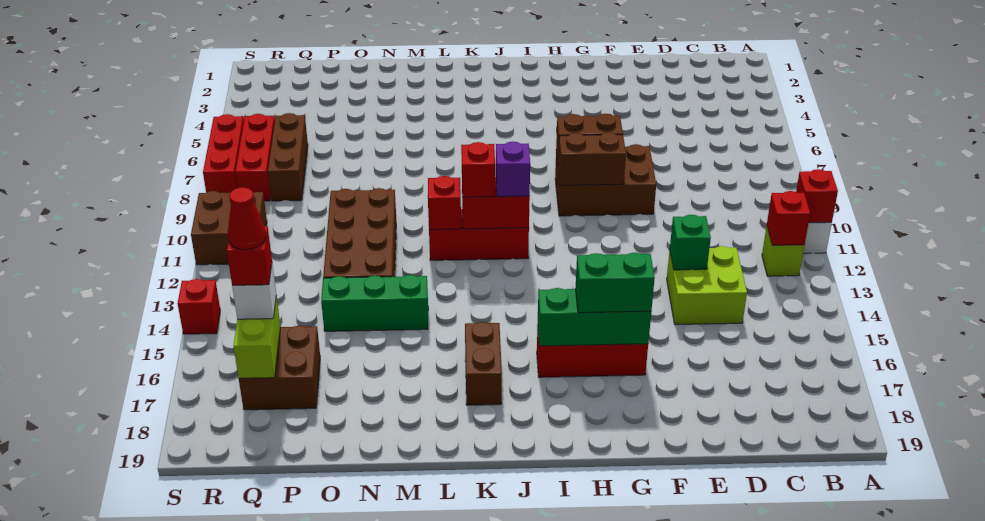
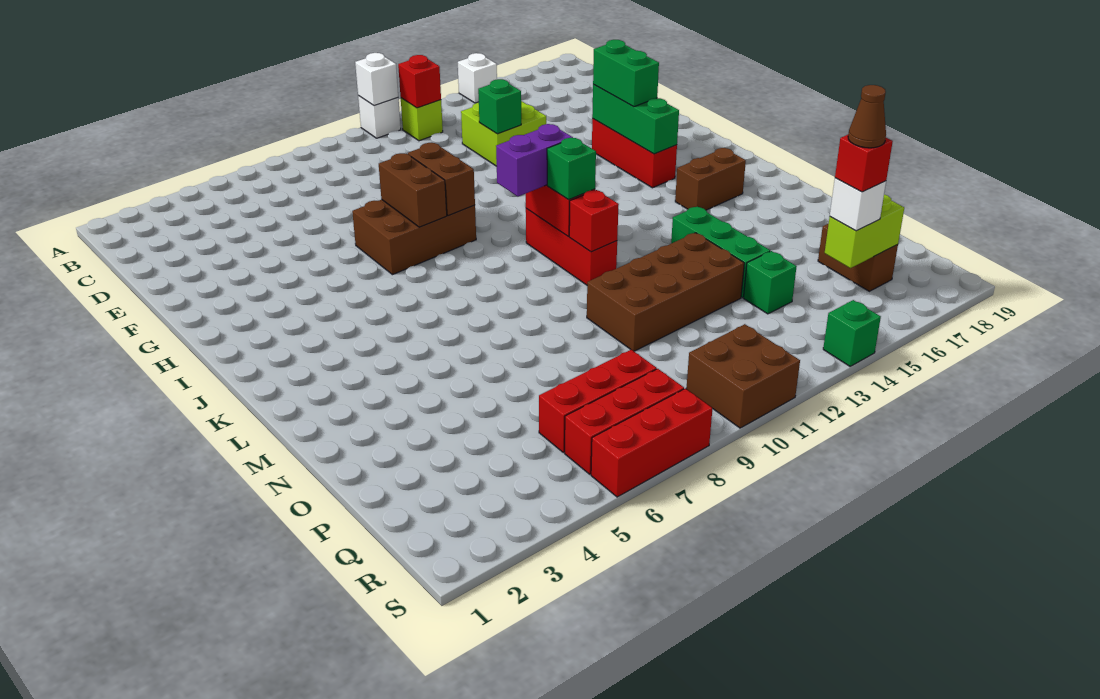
red brick A11 level 2 -> white brick A11 level 2
none -> white brick A15 level 1
brown brick F8:H9 level 1 -> brown brick G7:H9 level 1
purple brick J11 level 3 -> purple brick J10:J11 level 3
red brick K11 level 3 -> green brick K11 level 3
none -> green brick P14 level 1
brown brick P16:Q17 level 1 -> brown brick P17:Q17 level 1
brown brick Q6:Q8 level 1 -> red brick Q6:Q8 level 1
red cone Q16 level 5 -> brown cone Q16 level 5
red brick S14 level 1 -> green brick S14 level 1

